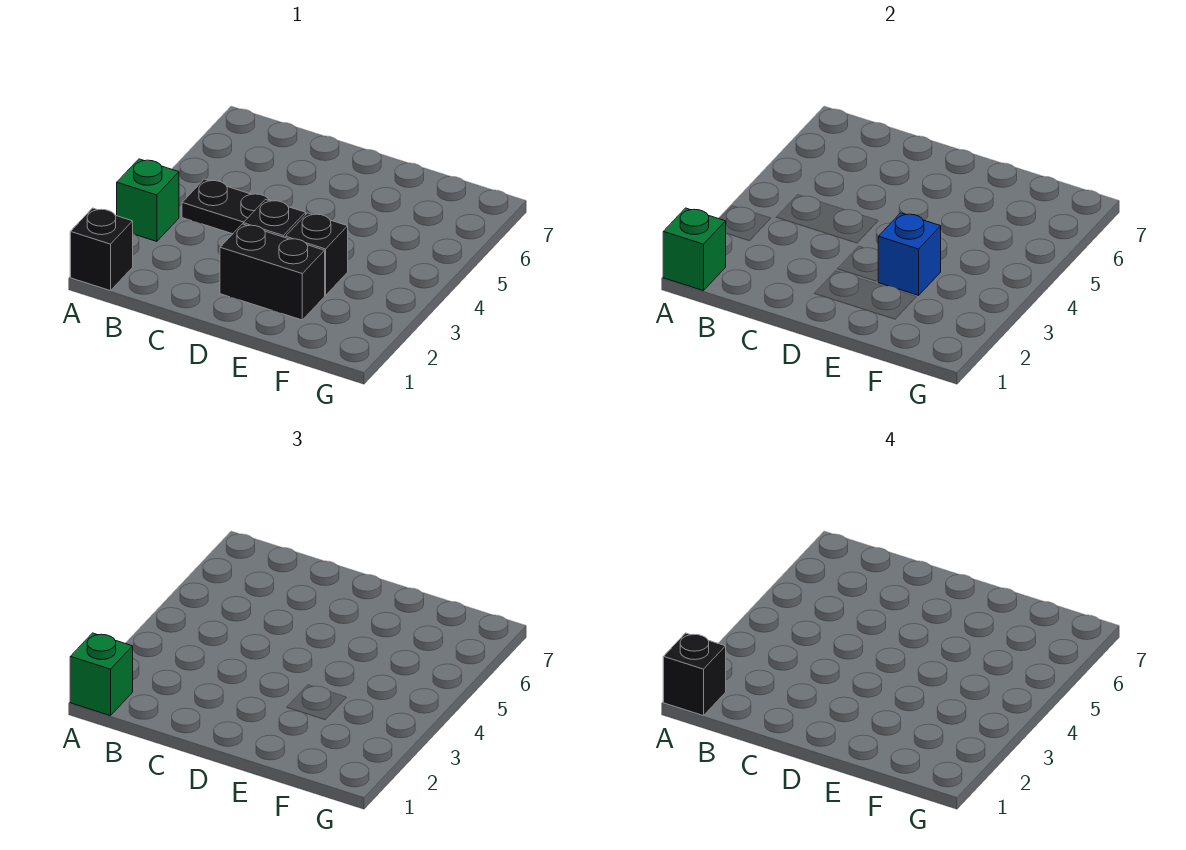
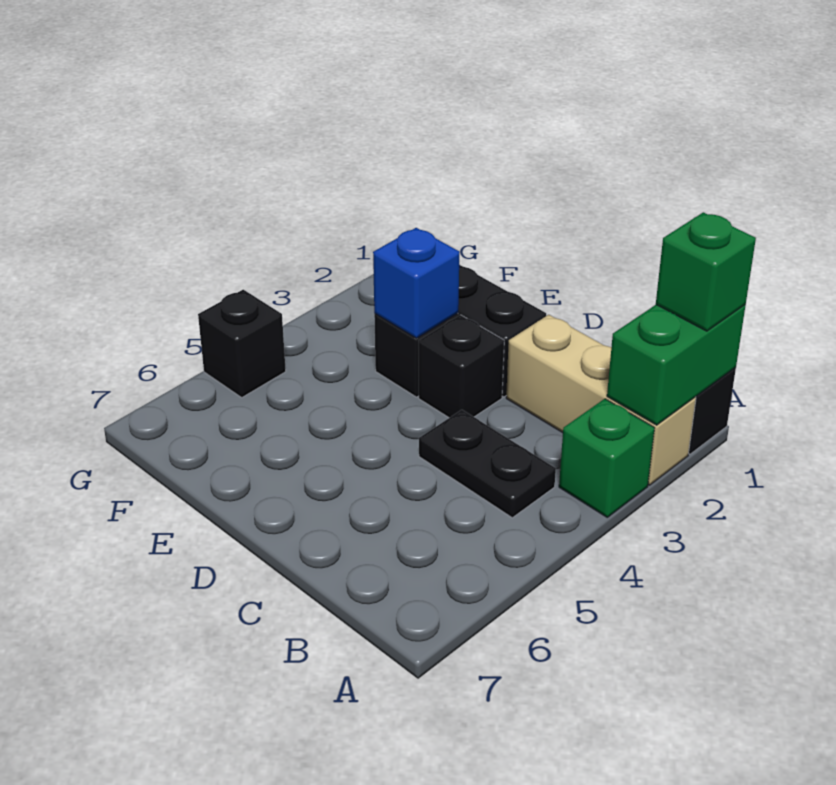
green brick A1 level 2 -> green brick A1:A2 level 2
black brick A1 level 4 -> black brick G5 level 1
none -> tan brick A2:C2 level 1

